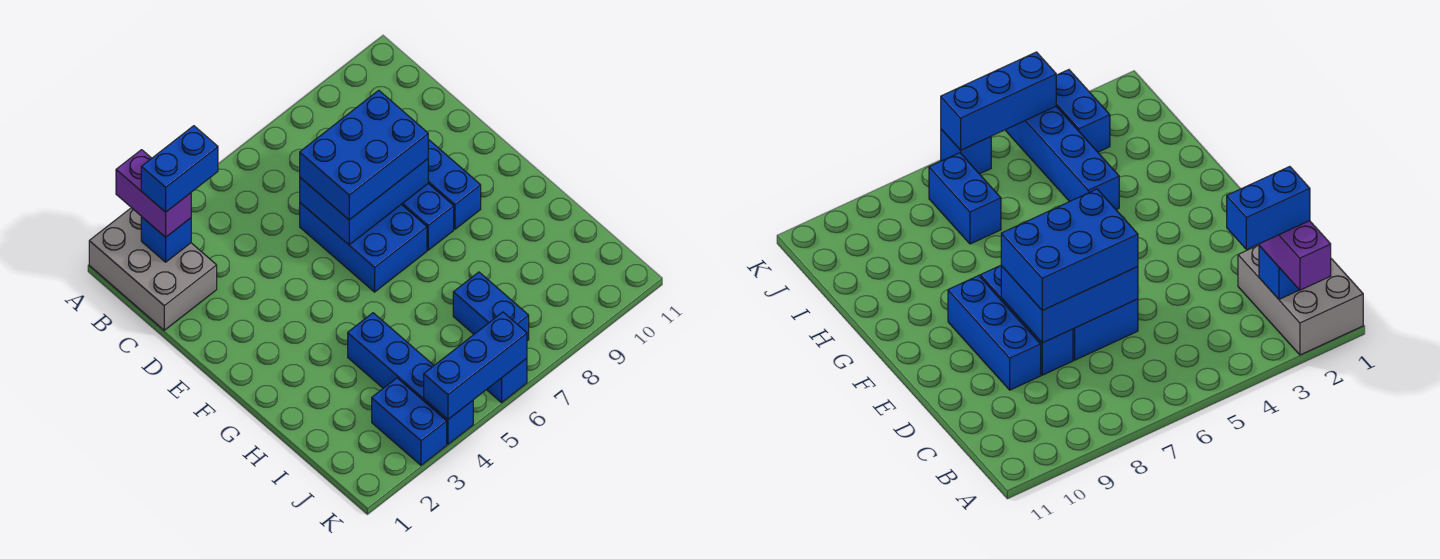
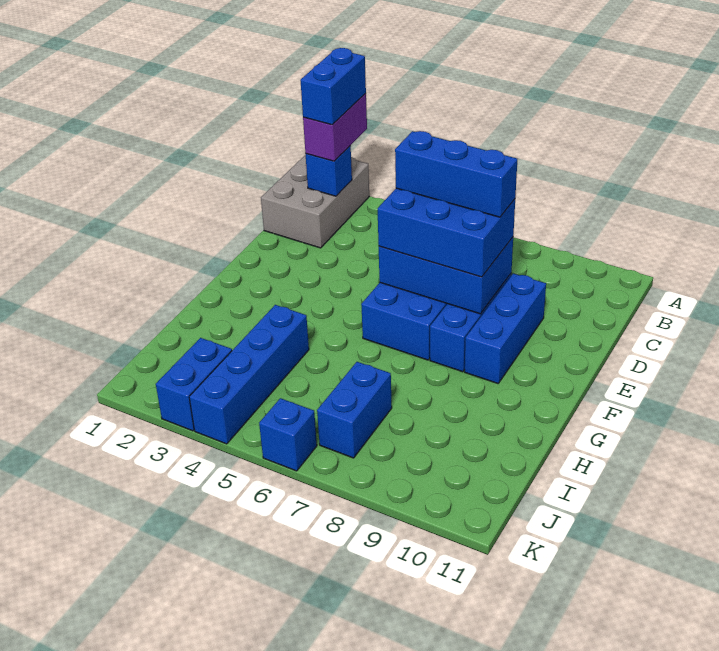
blue brick B2:B3 level 4 -> blue brick A2:B2 level 4
blue brick K4:K6 level 2 -> blue brick D6:D8 level 4

